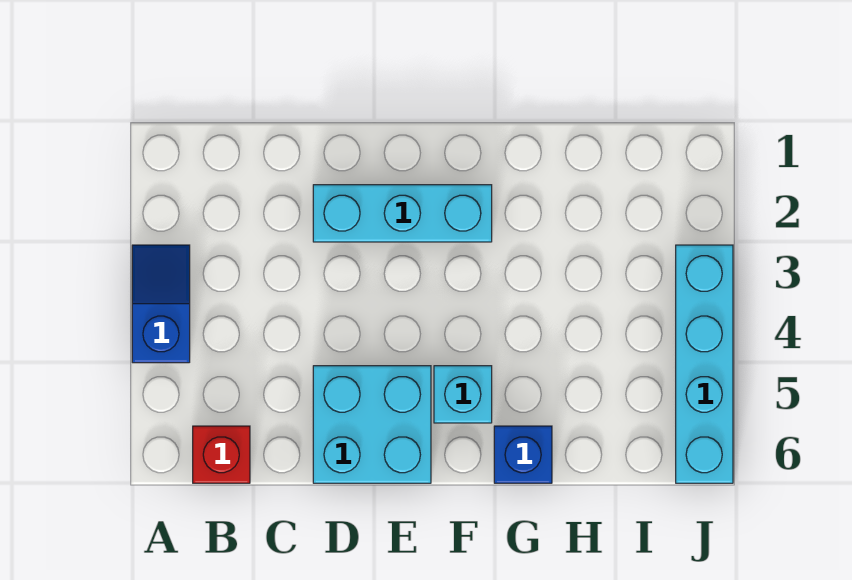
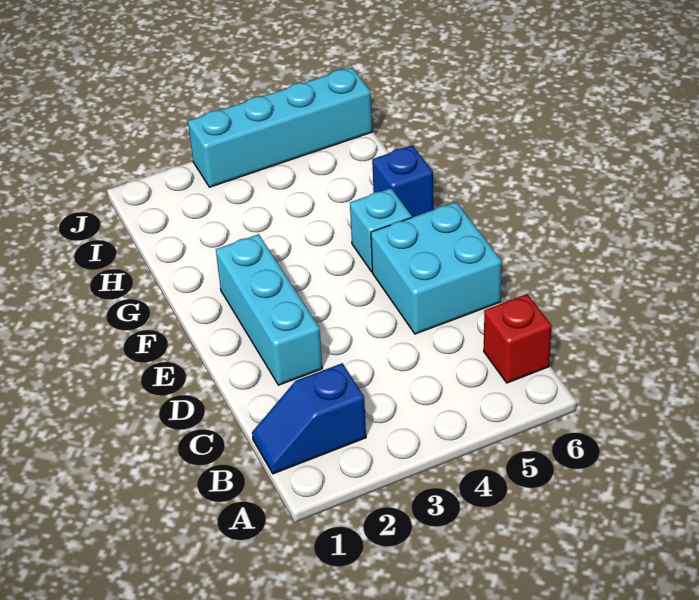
blue slope A3:A4 level 1 top 4 -> blue slope B1:B2 level 1 top 2

